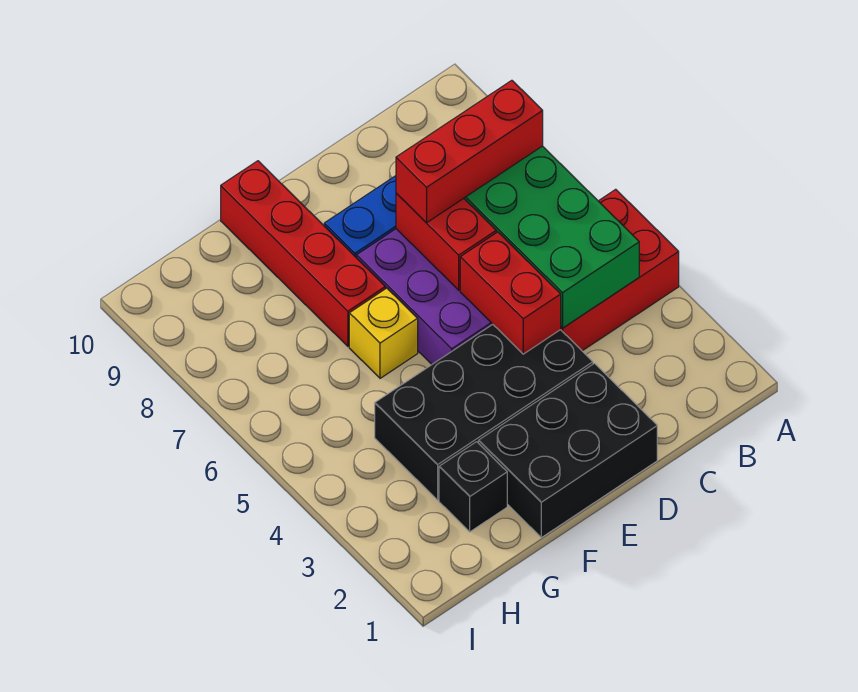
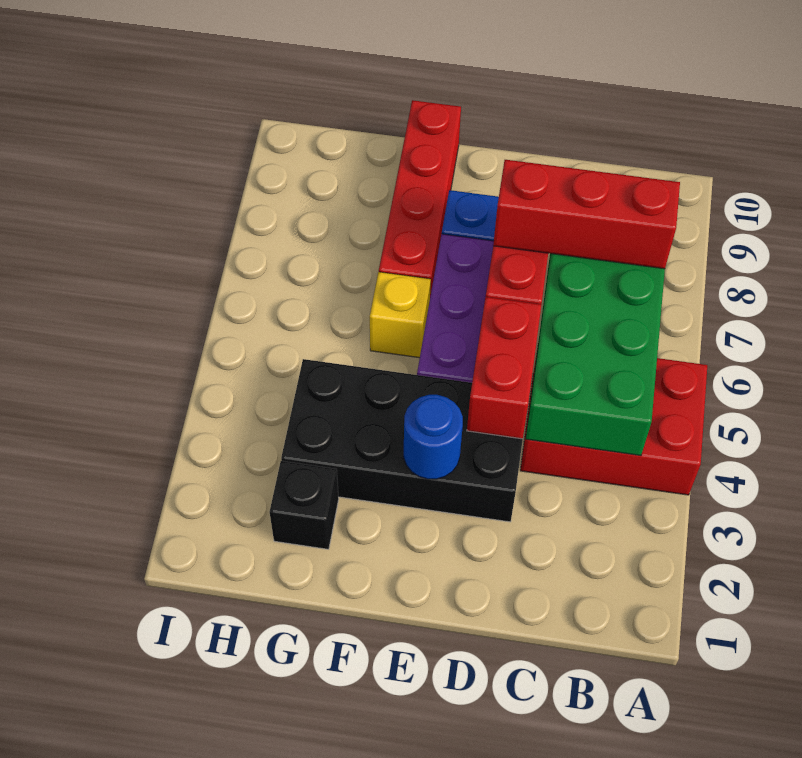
black brick D1:F2 level 1 -> none
none -> blue round brick E3 level 2

